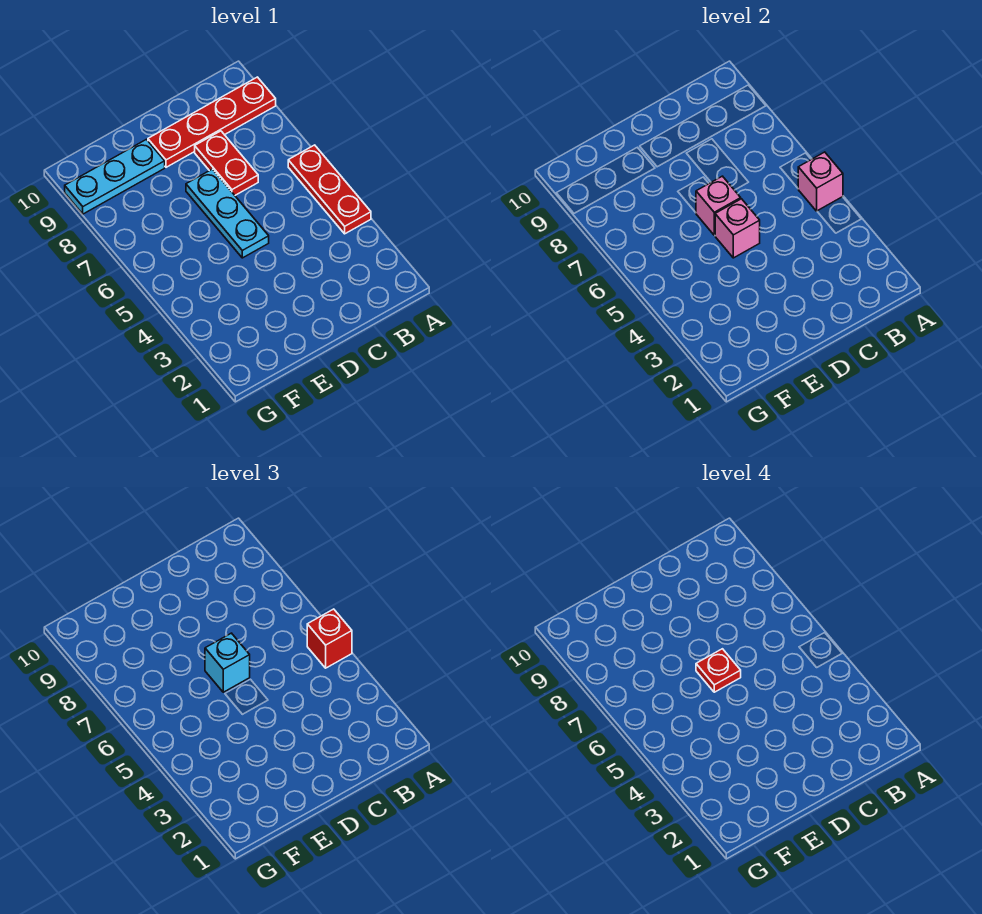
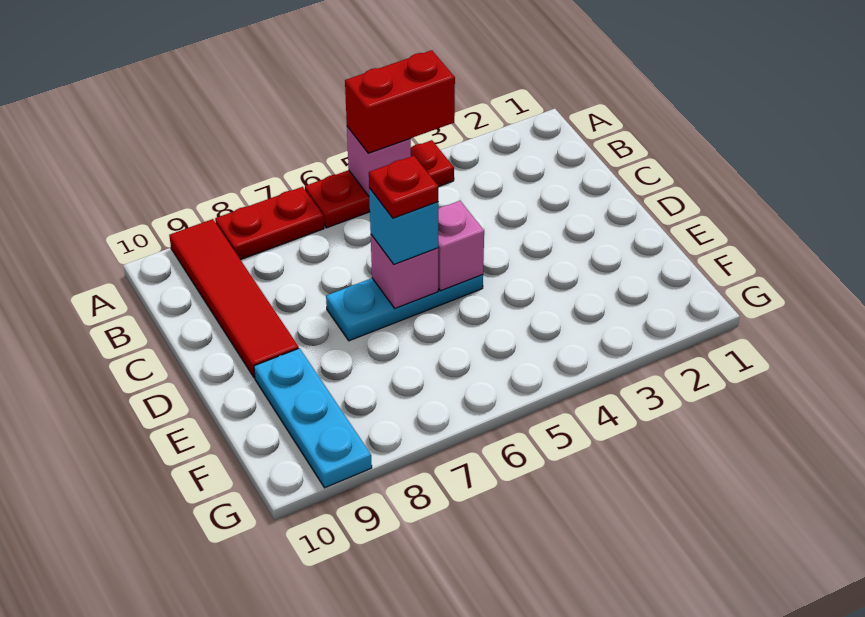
red brick A5 level 3 -> red brick A4:A5 level 3
red plate A9:D9 level 1 -> red tile A9:D9 level 1
red plate C7:C8 level 1 -> red plate A7:A8 level 1

